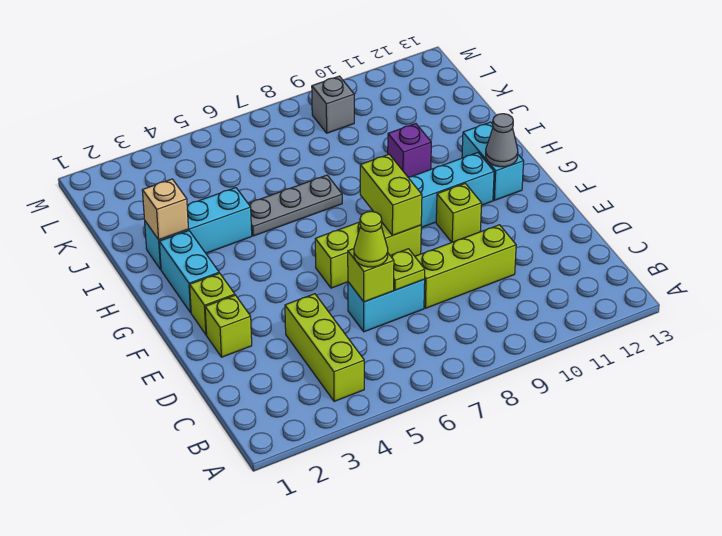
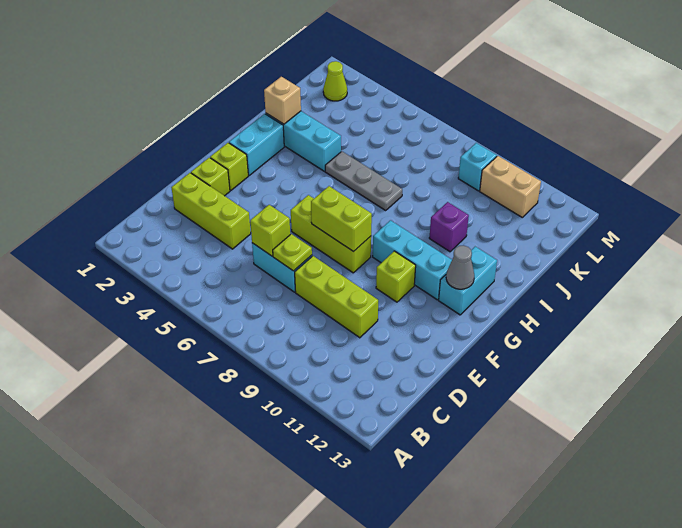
lime brick B4:D4 level 1 -> lime brick D2:D4 level 1
lime cone D6 level 3 -> lime cone L2 level 1
lime brick F8:G8 level 2 -> lime brick F7:F8 level 2
grey brick L9 level 1 -> cyan brick L9 level 1
none -> tan brick L10:L11 level 1

